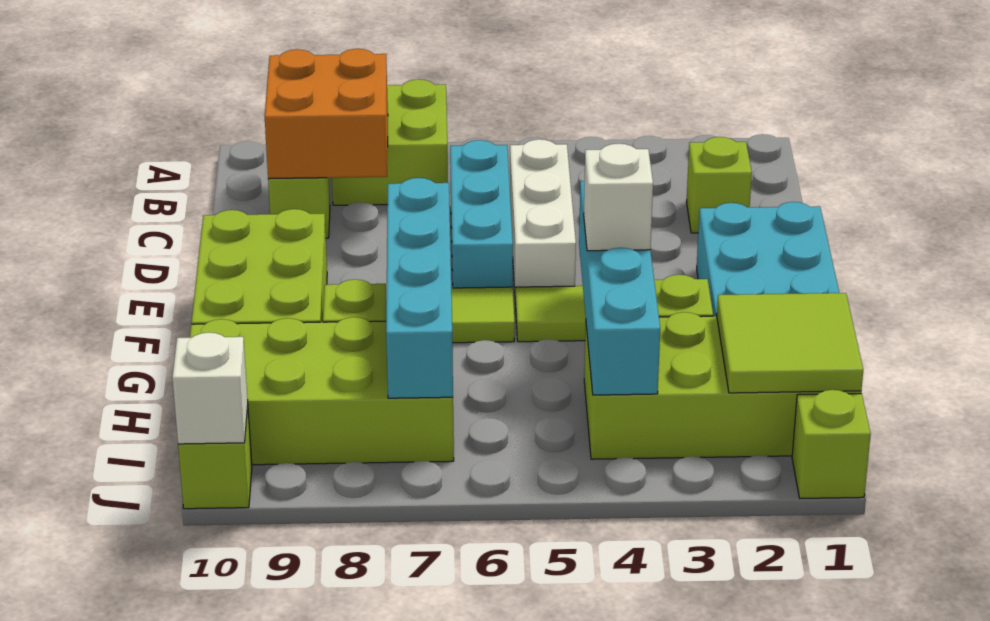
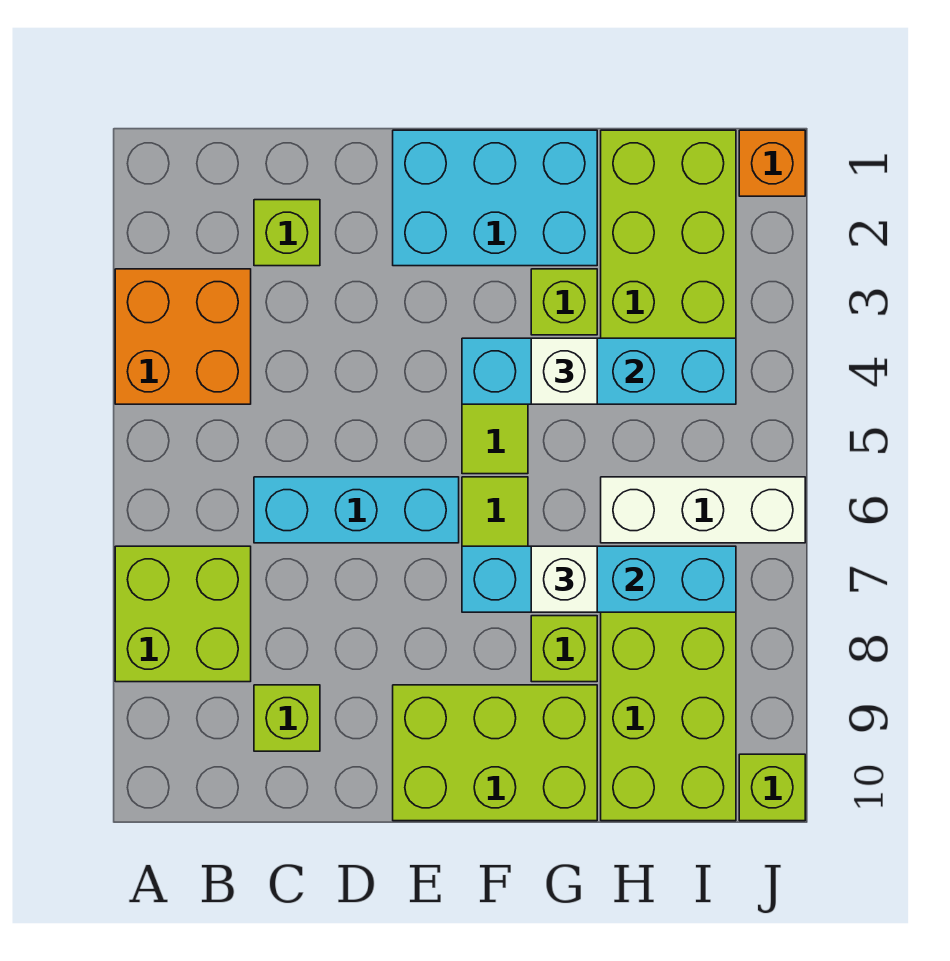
orange brick B8:C9 level 2 -> orange brick A3:B4 level 1
white brick C5:E5 level 1 -> white brick H6:J6 level 1
lime tile H1:I2 level 2 -> none
lime brick J1 level 1 -> orange brick J1 level 1
white brick J10 level 2 -> white brick G7 level 3

